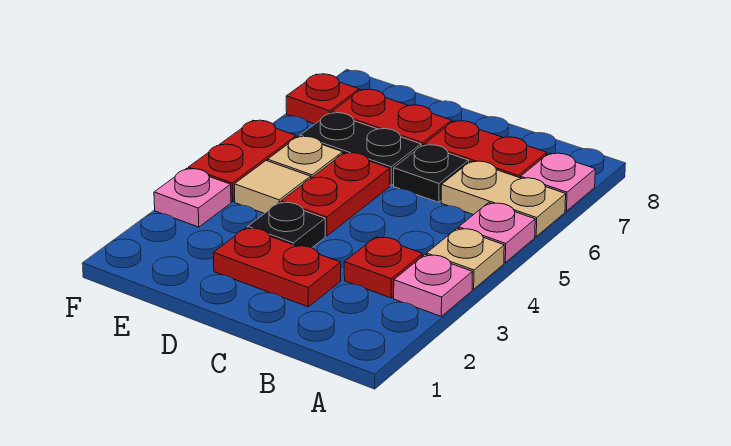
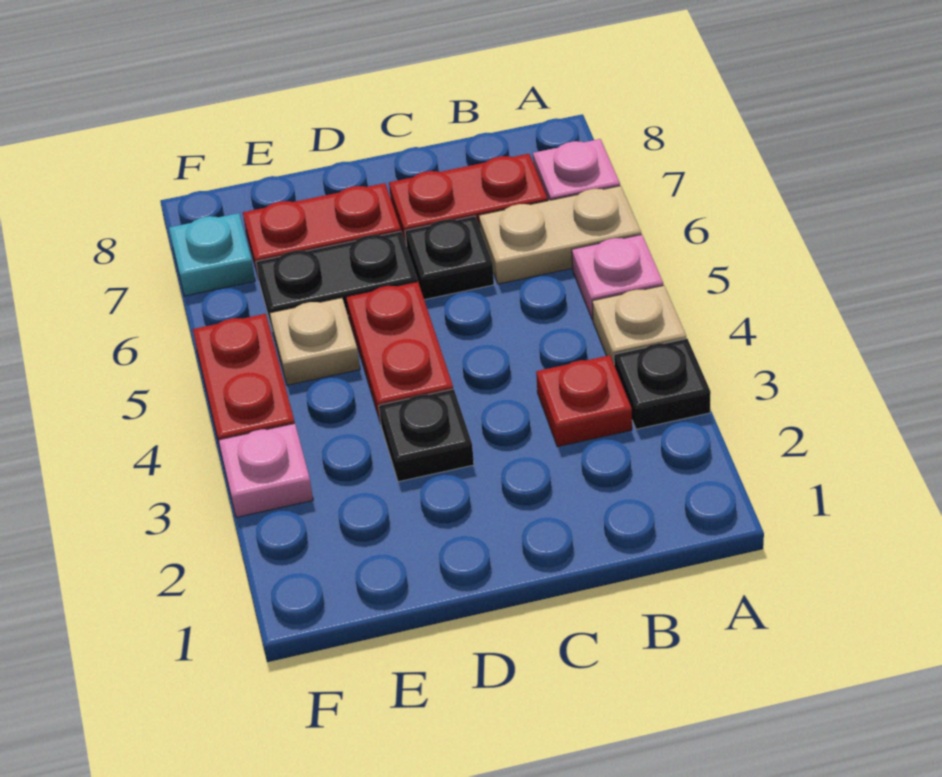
pink plate A3 level 1 -> black plate A3 level 1
red plate C2:D2 level 1 -> none
tan tile E4 level 1 -> none
red plate F7 level 1 -> cyan plate F7 level 1

